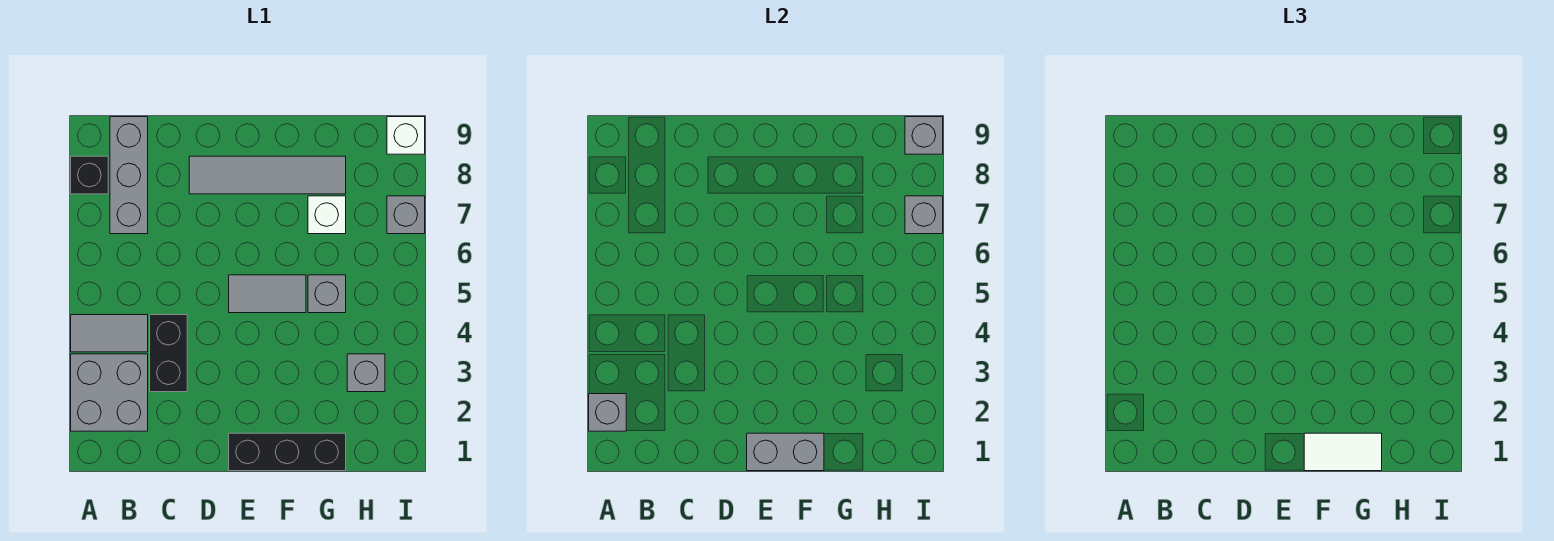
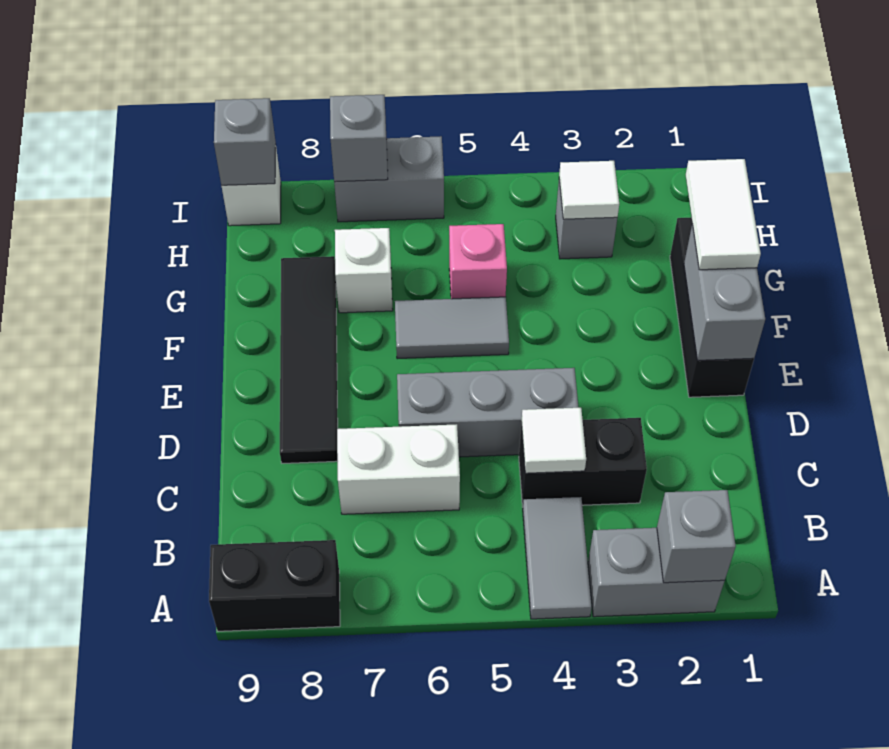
grey brick A2:B3 level 1 -> grey brick A2:A3 level 1
black brick A8 level 1 -> black brick A8:A9 level 1
grey brick B7:B9 level 1 -> grey brick D4:D6 level 1
none -> white tile C4 level 2
none -> white brick C6:C7 level 1
grey tile D8:G8 level 1 -> black tile D8:G8 level 1
grey tile E5:F5 level 1 -> grey tile F5:F6 level 1
grey brick G5 level 1 -> pink brick G5 level 1
none -> white tile H3 level 2
grey brick I7 level 1 -> grey brick I6:I7 level 1

